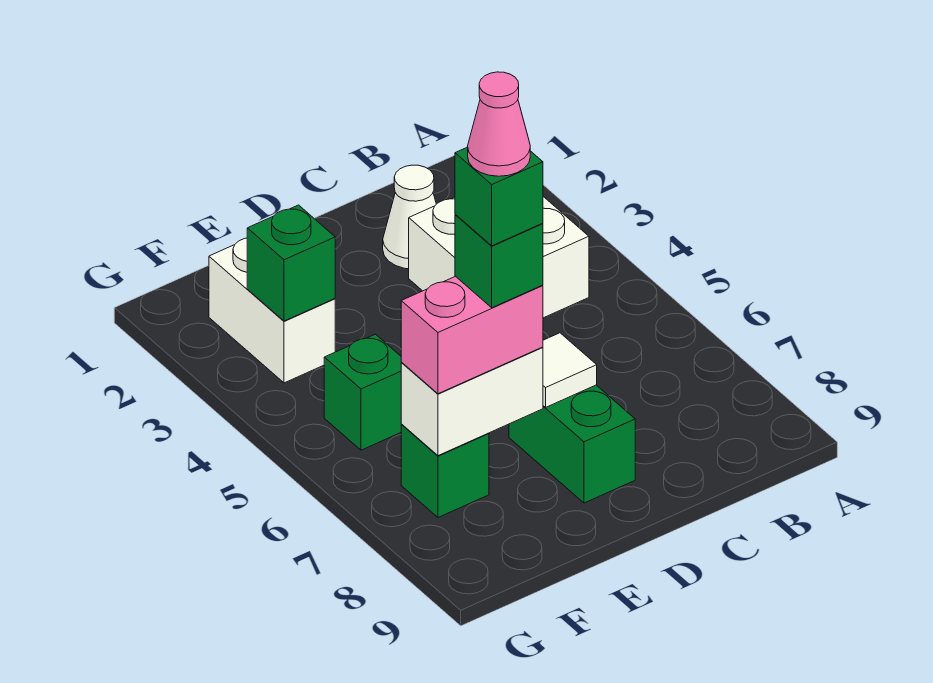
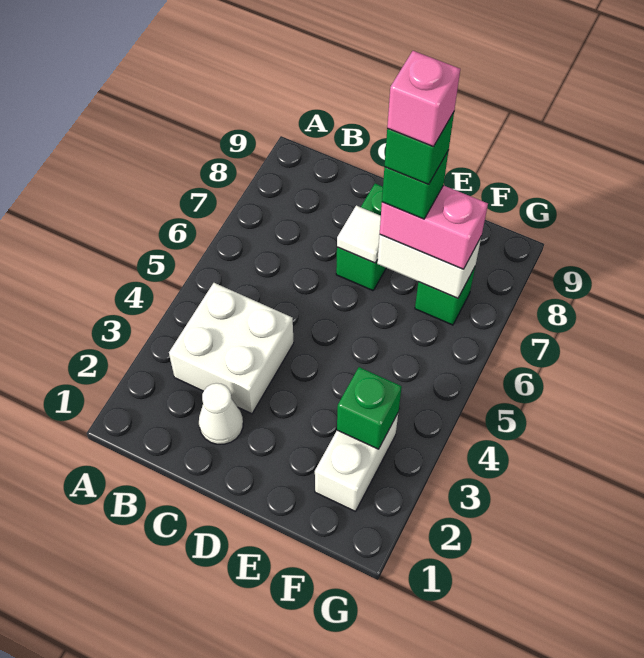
pink cone E7 level 6 -> pink brick E7 level 6
green brick F5 level 1 -> none

